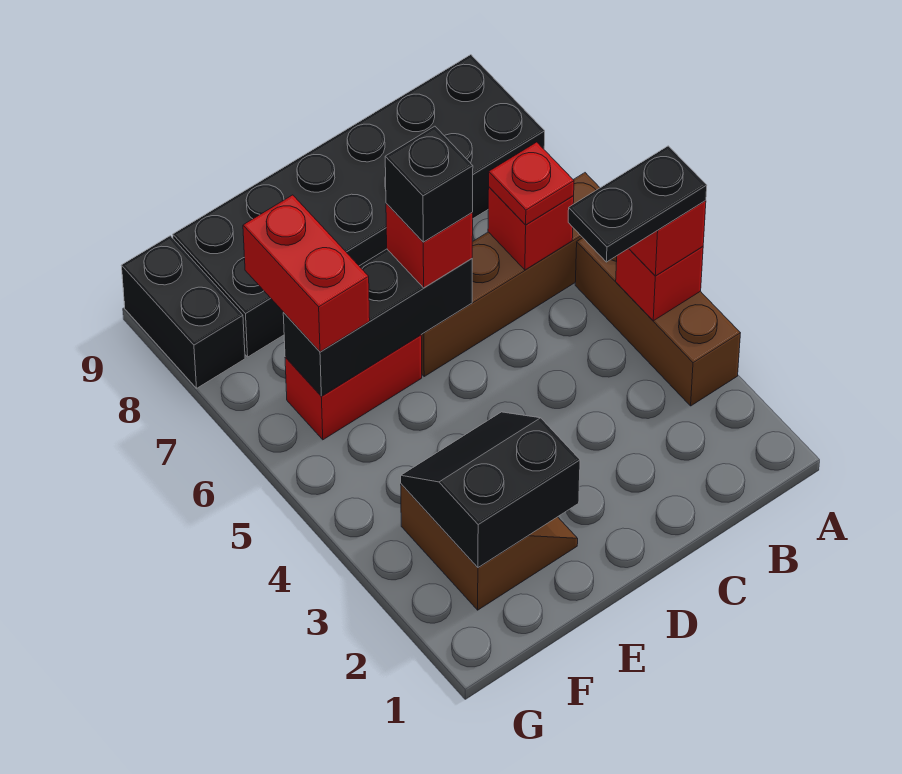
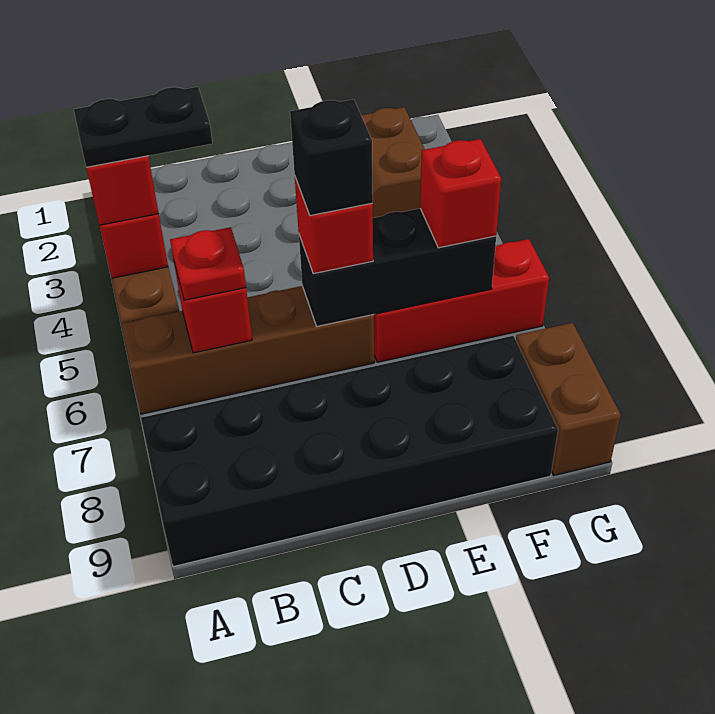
black slope E2:F3 level 2 top 2 -> none
red brick E6:F6 level 1 -> red brick E6:G6 level 1
red brick F6:F7 level 3 -> red brick F6 level 3
black brick G8:G9 level 1 -> brown brick G8:G9 level 1

